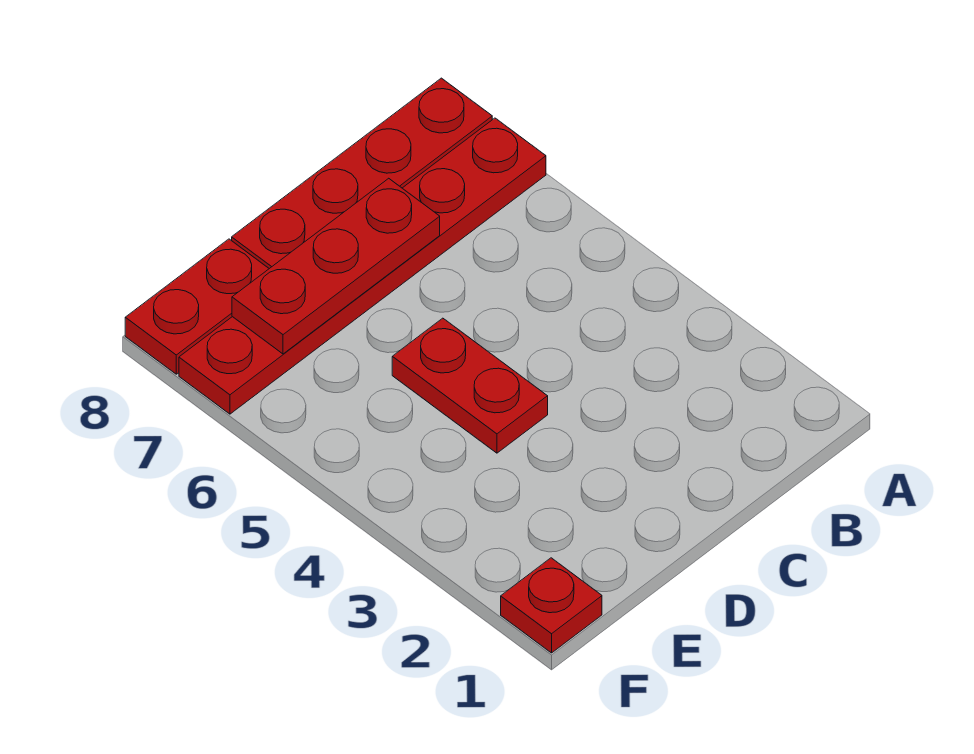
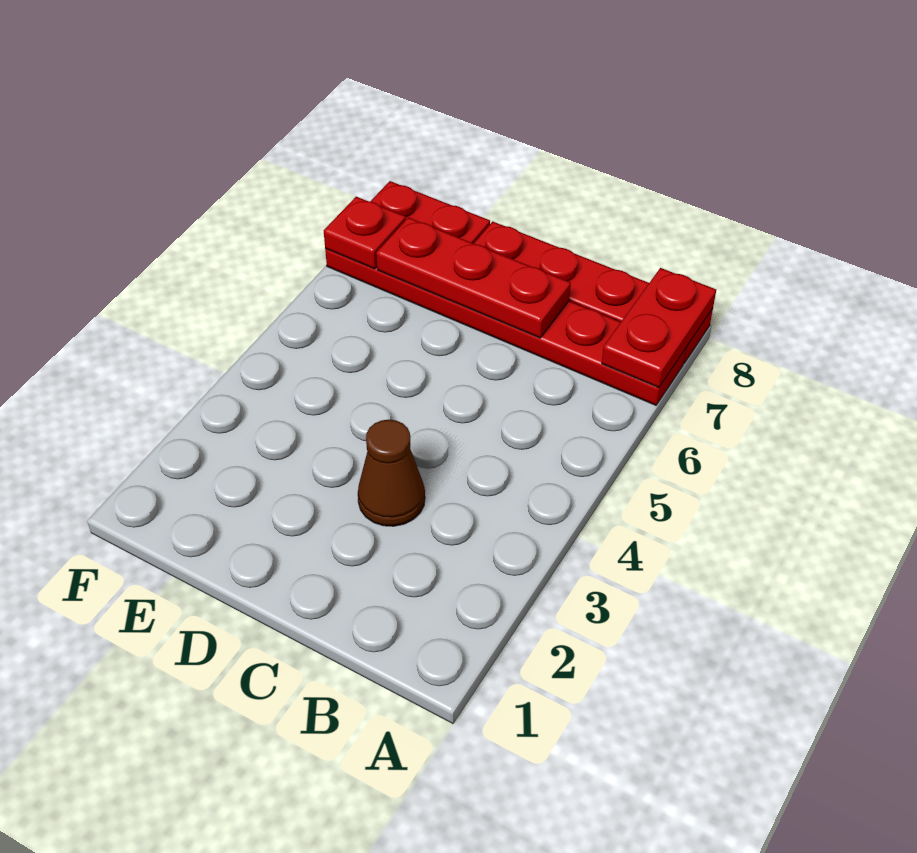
none -> brown cone C3 level 1
red plate D4:D5 level 1 -> red plate A7:A8 level 2
red plate F1 level 1 -> red plate F7 level 2

